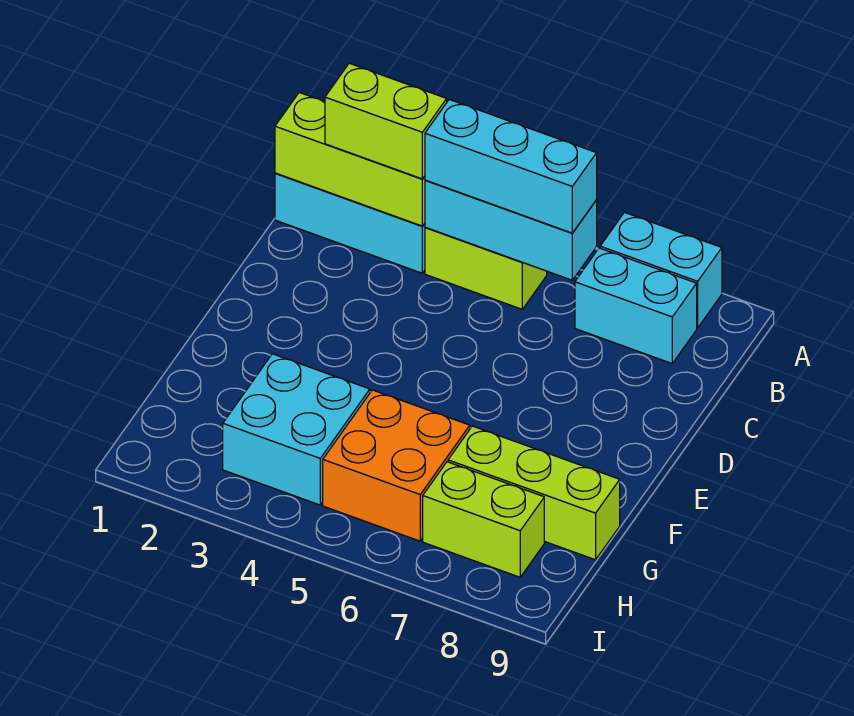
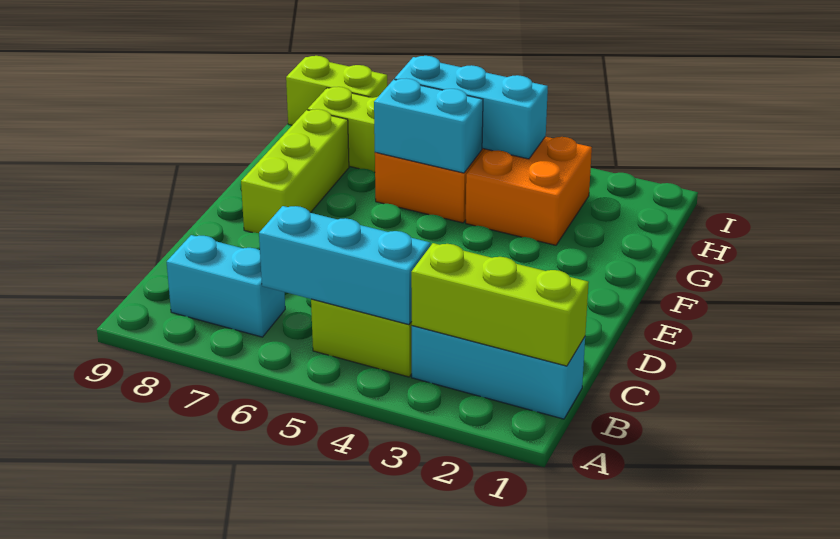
cyan brick A7:A8 level 1 -> cyan brick G5:G6 level 2
lime brick B2:B3 level 3 -> lime brick I8:I9 level 1
cyan brick B4:B6 level 3 -> cyan brick H4:H6 level 2
cyan brick G3:H4 level 1 -> orange brick G3:H4 level 1
lime brick G7:G9 level 1 -> lime brick E8:G8 level 1

